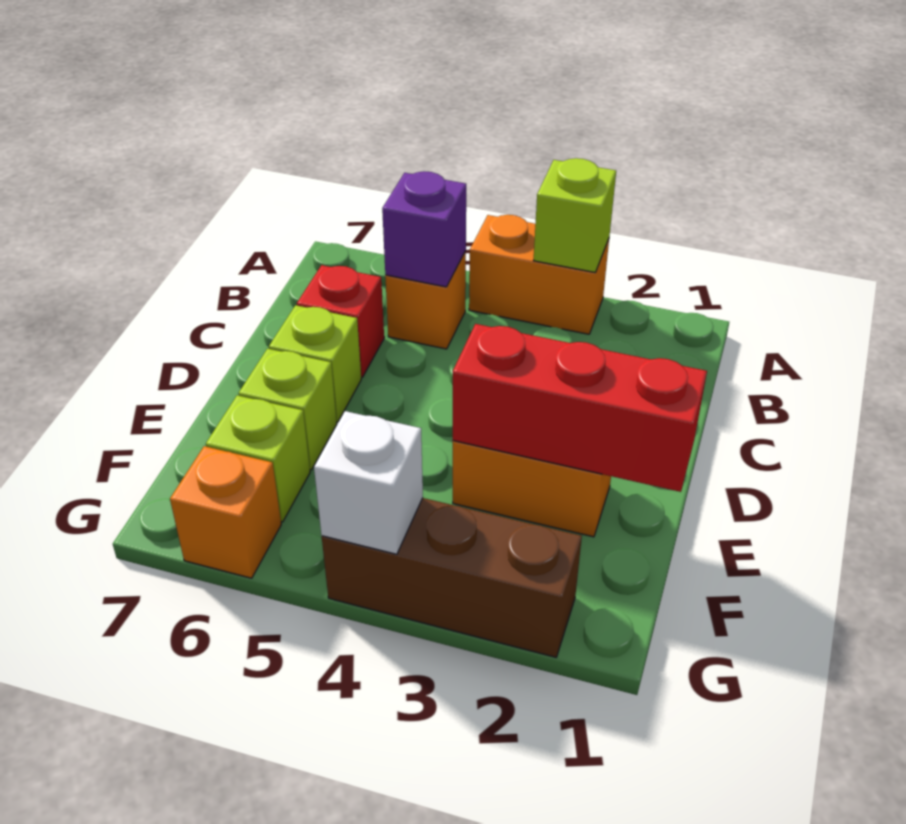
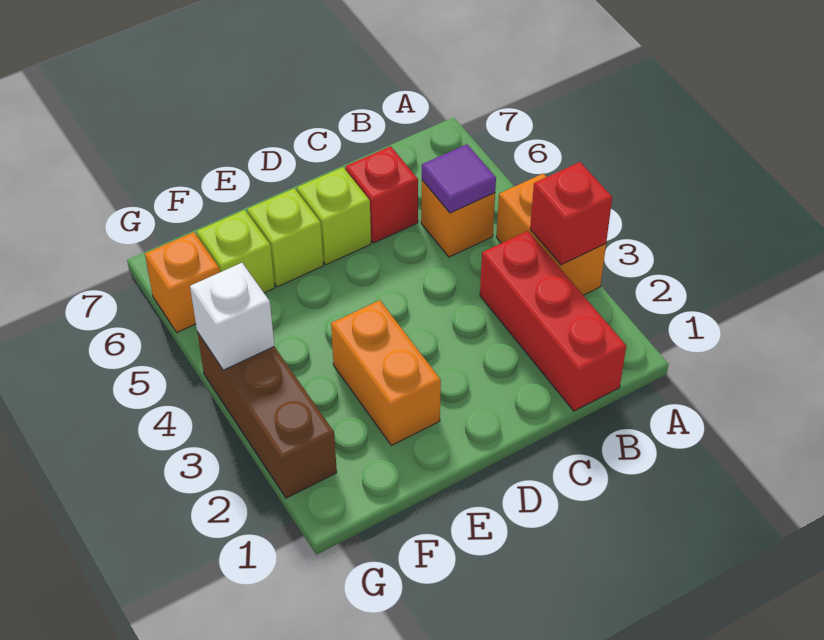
lime brick A3 level 2 -> red brick A3 level 2
purple brick B5 level 2 -> purple tile B5 level 2
red brick E1:E3 level 2 -> red brick B1:B3 level 1

